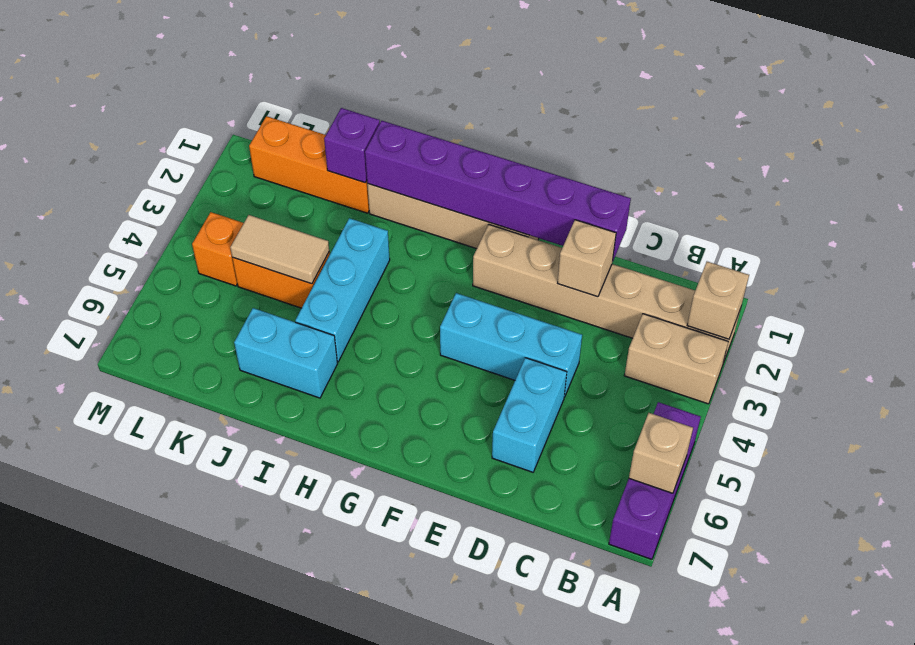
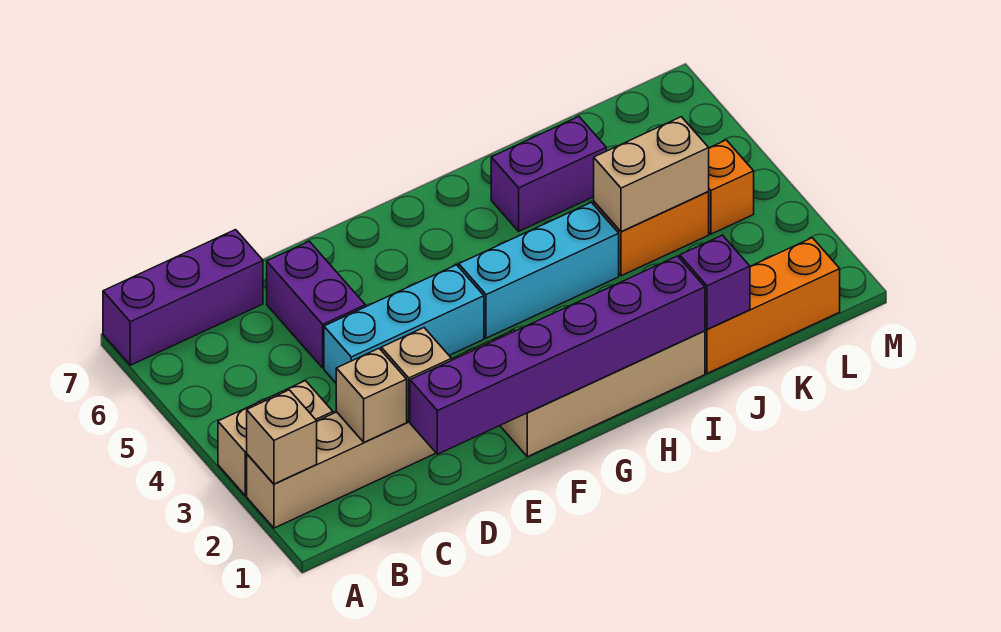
purple brick A5:A7 level 1 -> purple brick A7:C7 level 1
tan brick A6 level 2 -> tan brick C2 level 2
cyan brick D5:D6 level 1 -> purple brick D5:D6 level 1
cyan brick I3:I5 level 1 -> cyan brick G4:I4 level 1
cyan brick I6:J6 level 1 -> purple brick I6:J6 level 1
tan tile J4:K4 level 2 -> tan brick J4:K4 level 2

